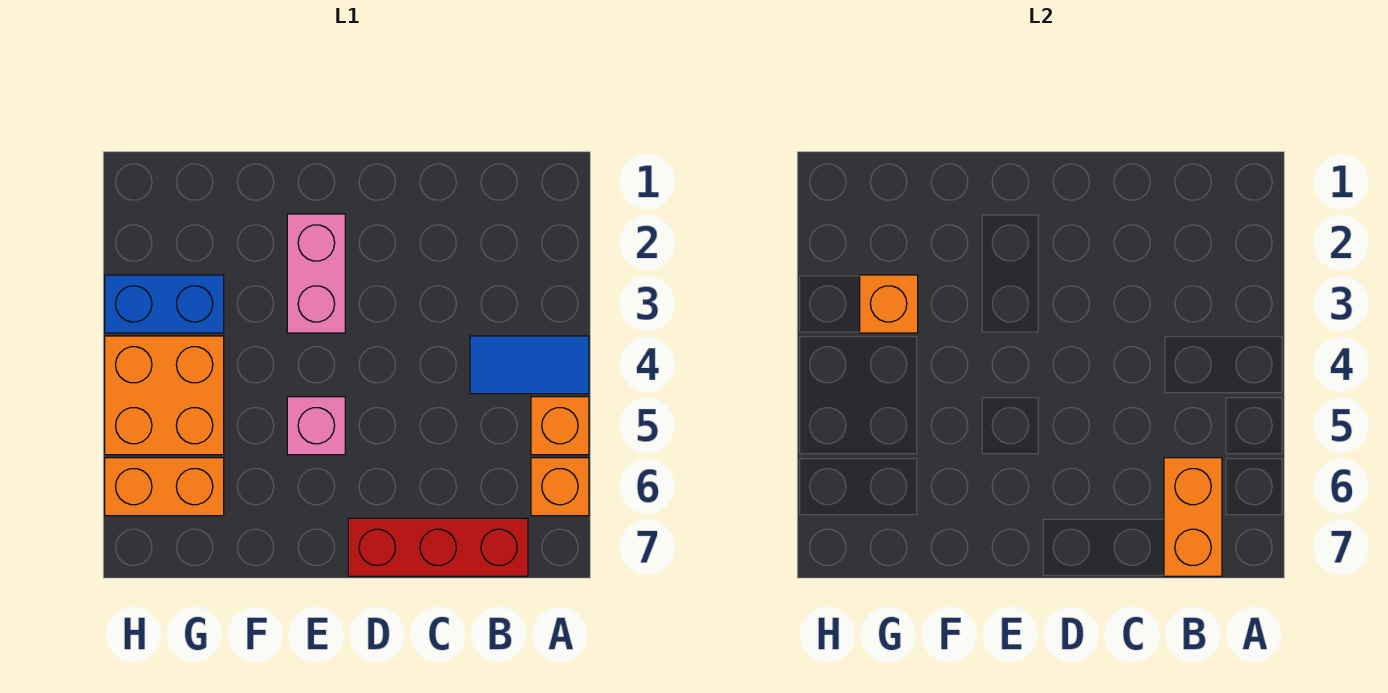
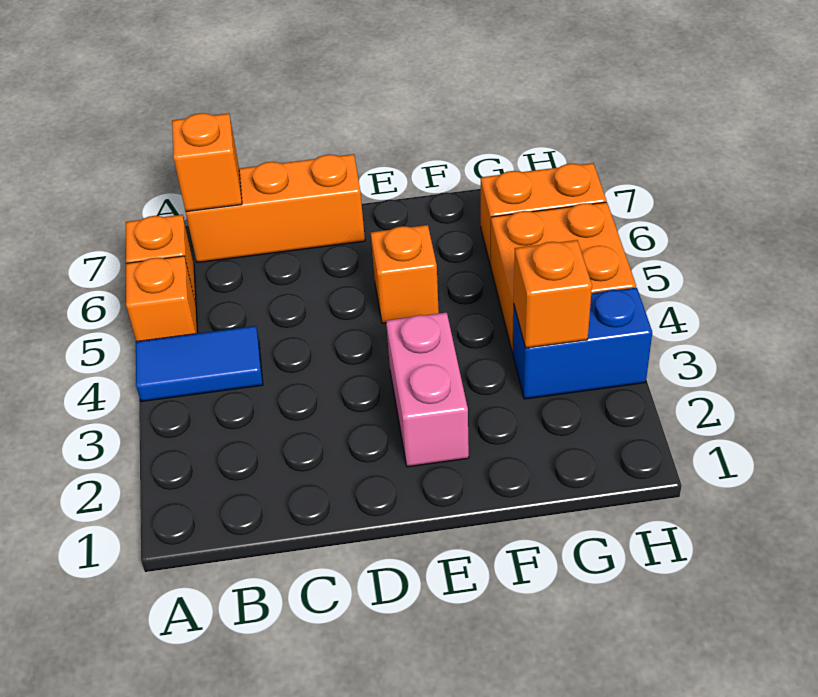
orange brick B6:B7 level 2 -> orange brick B7 level 2
red brick B7:D7 level 1 -> orange brick B7:D7 level 1
pink brick E5 level 1 -> orange brick E5 level 1

